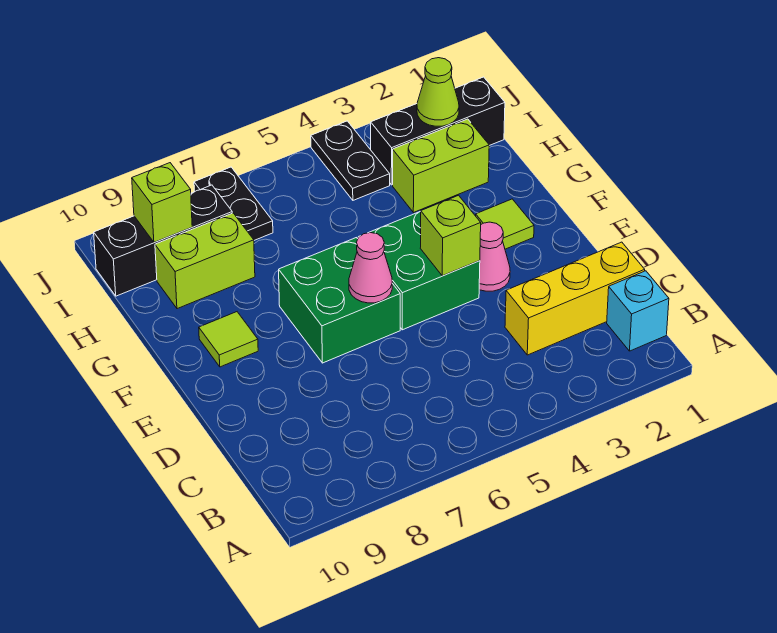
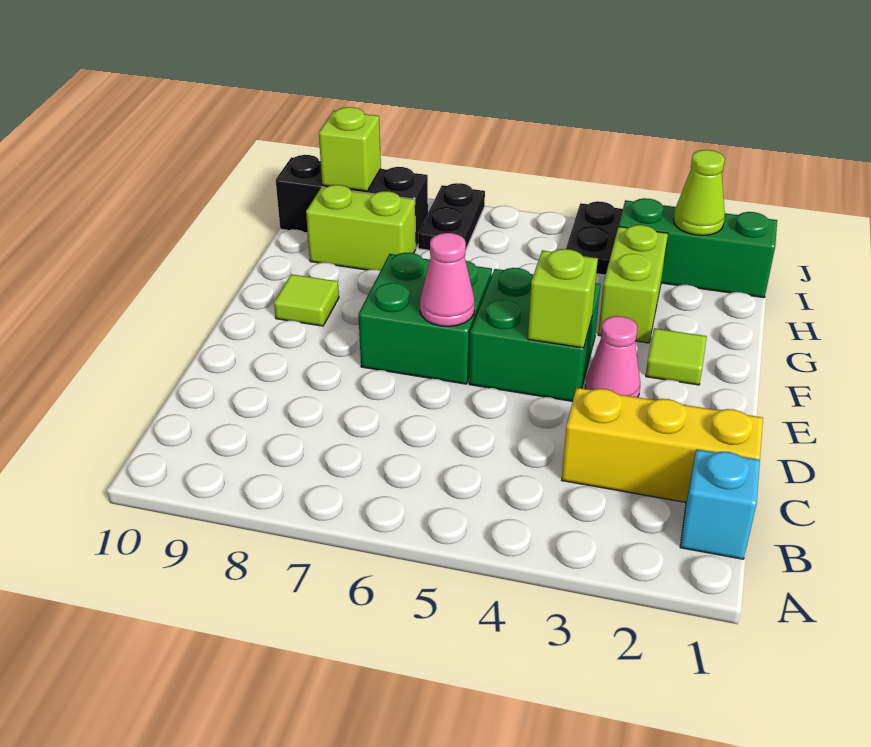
lime brick H2:H3 level 1 -> lime brick G3:H3 level 1
black brick I1:I3 level 1 -> green brick I1:I3 level 1

